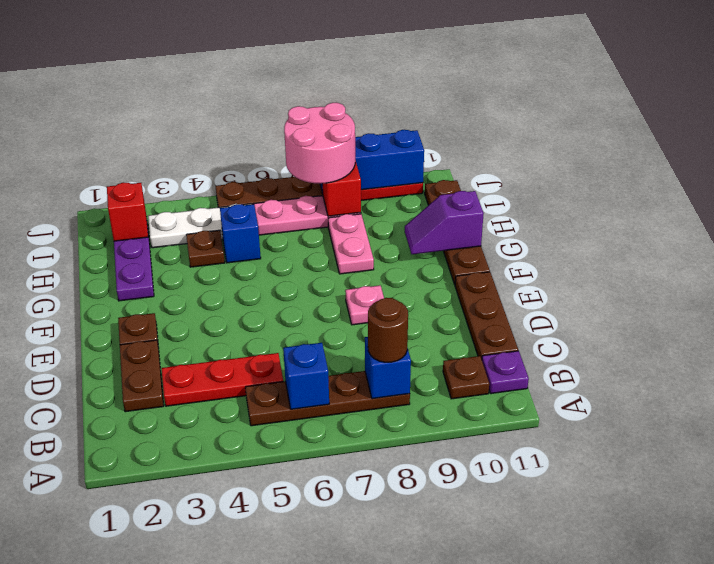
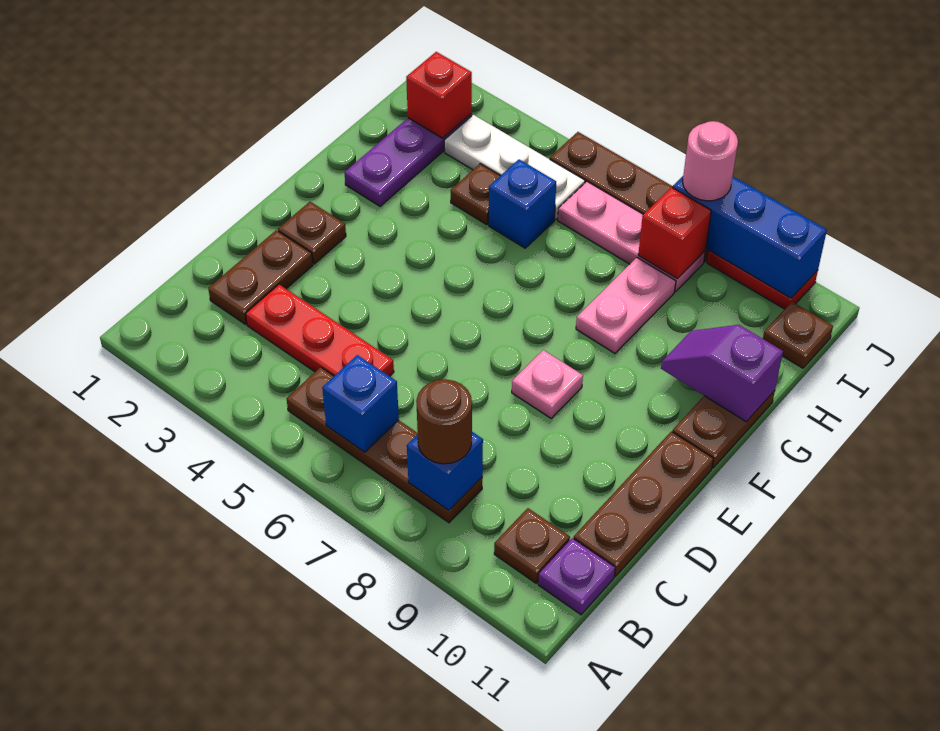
pink round brick I7:J8 level 3 -> pink round brick J8 level 3

